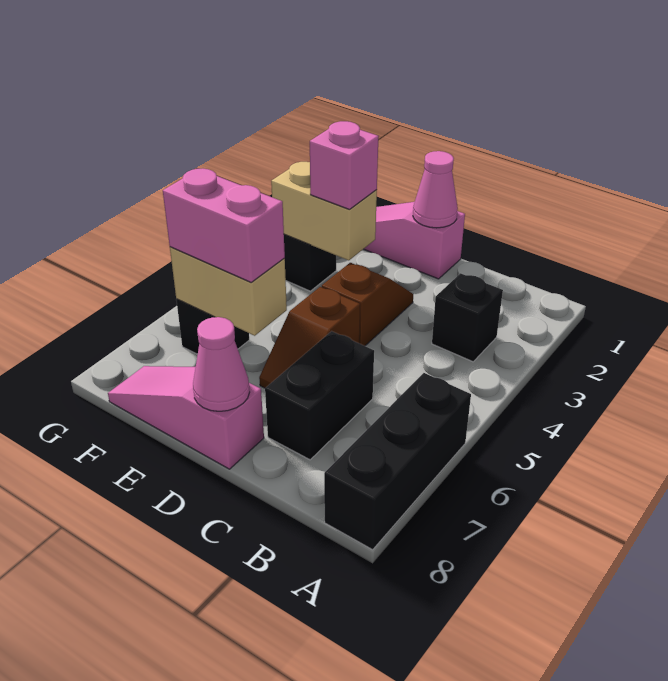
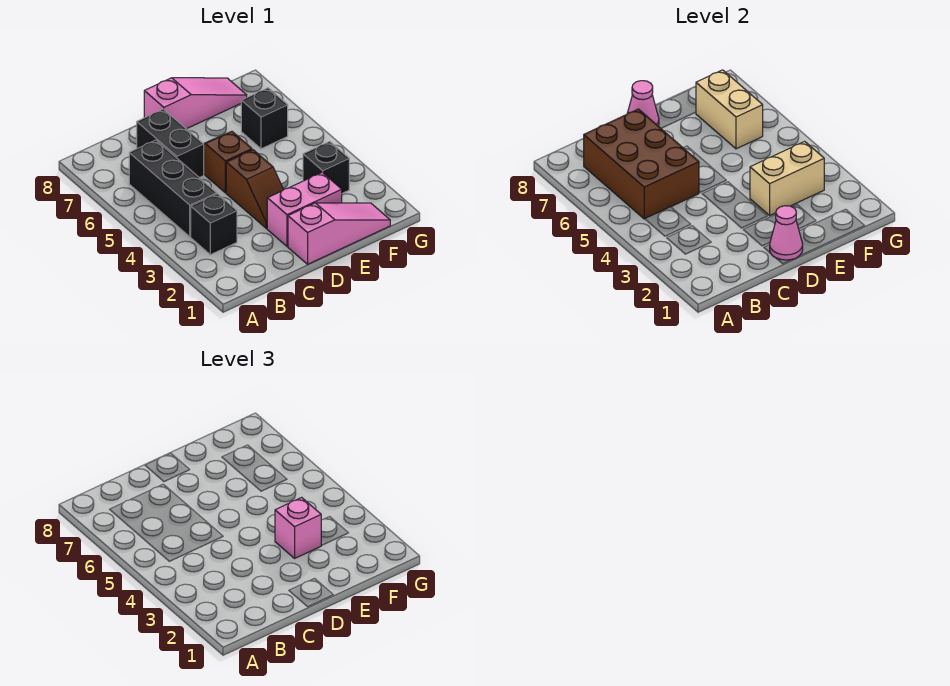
black brick A6:A8 level 1 -> black brick B4:B6 level 1
none -> brown brick B5:C7 level 2
tan brick E6:F6 level 2 -> tan brick F6:F7 level 2
pink brick E6:F6 level 3 -> pink brick D2:E2 level 1

